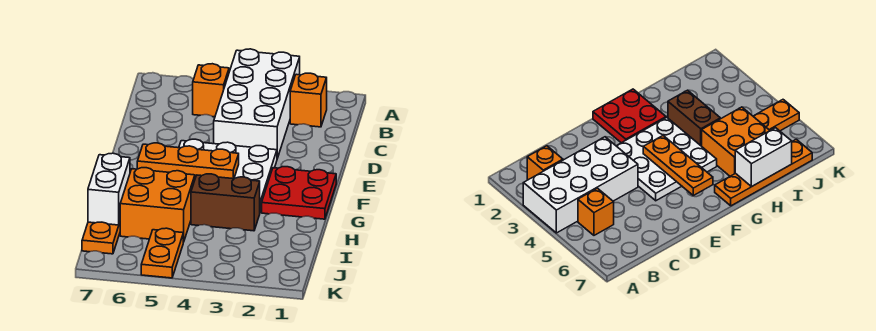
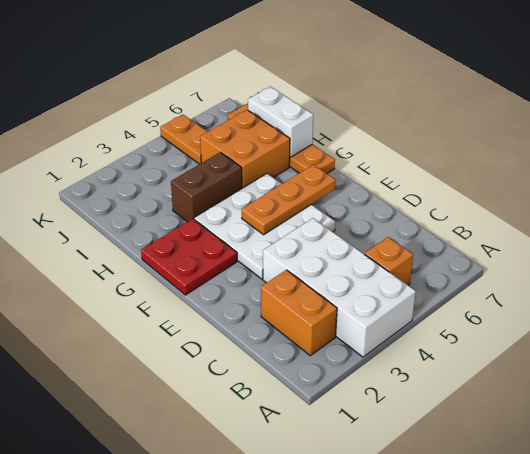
orange brick B2 level 1 -> orange brick B2:C2 level 1

